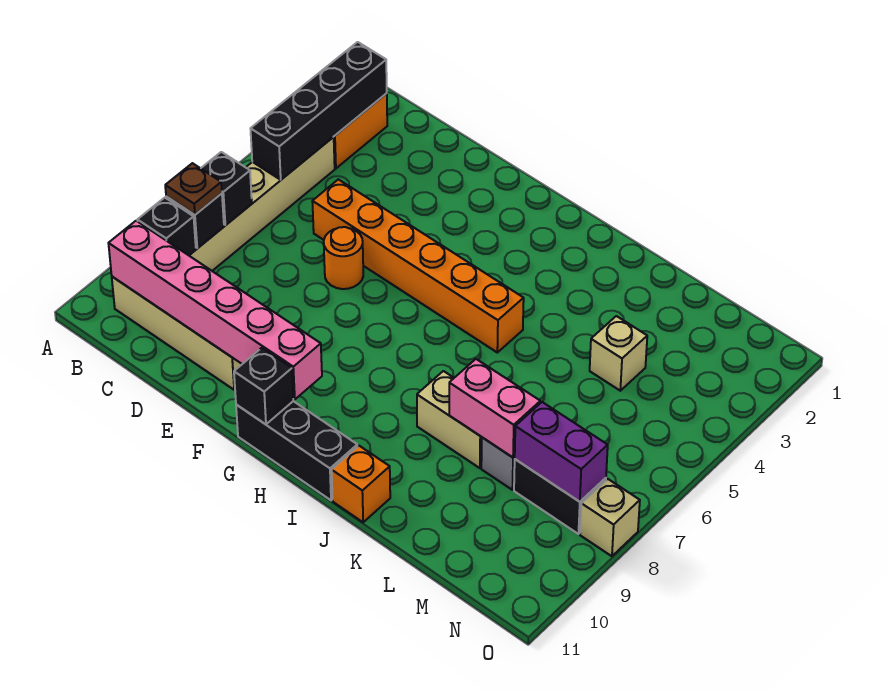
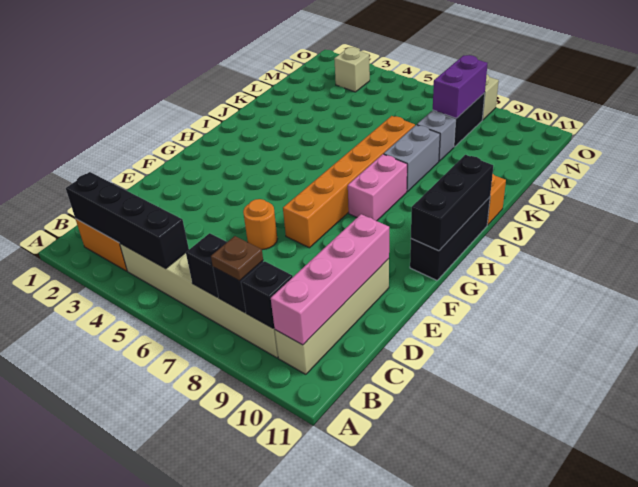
pink brick B10:G10 level 2 -> pink brick B10:E10 level 2
orange brick D5:I5 level 1 -> orange brick F7:K7 level 1
black brick G11 level 2 -> black brick G11:I11 level 2
tan brick J8:K8 level 1 -> grey brick J8:K8 level 1
pink brick K8:L8 level 2 -> pink brick H8:I8 level 1
tan brick L4 level 1 -> tan brick N3 level 1

